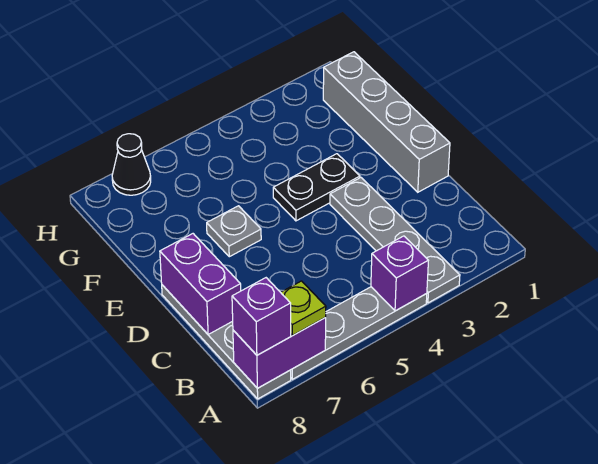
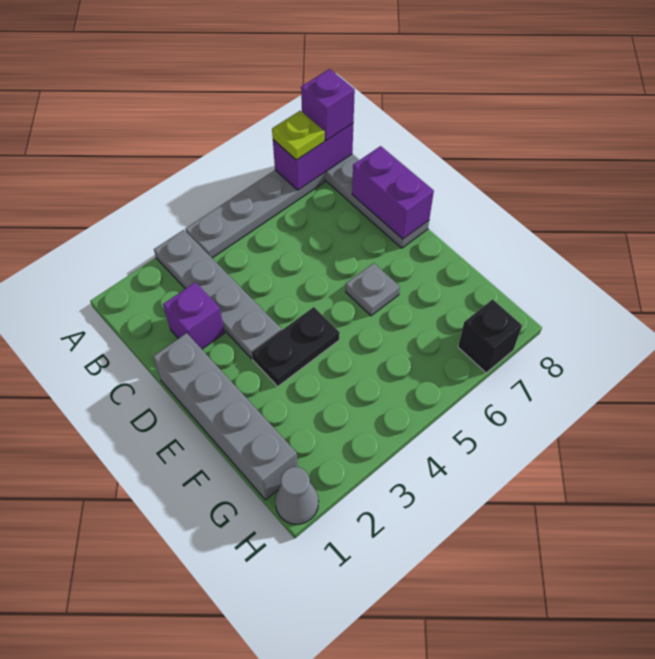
purple brick A4 level 2 -> purple brick C2 level 1
none -> grey cone H1 level 1
black cone H7 level 1 -> black brick H7 level 1

